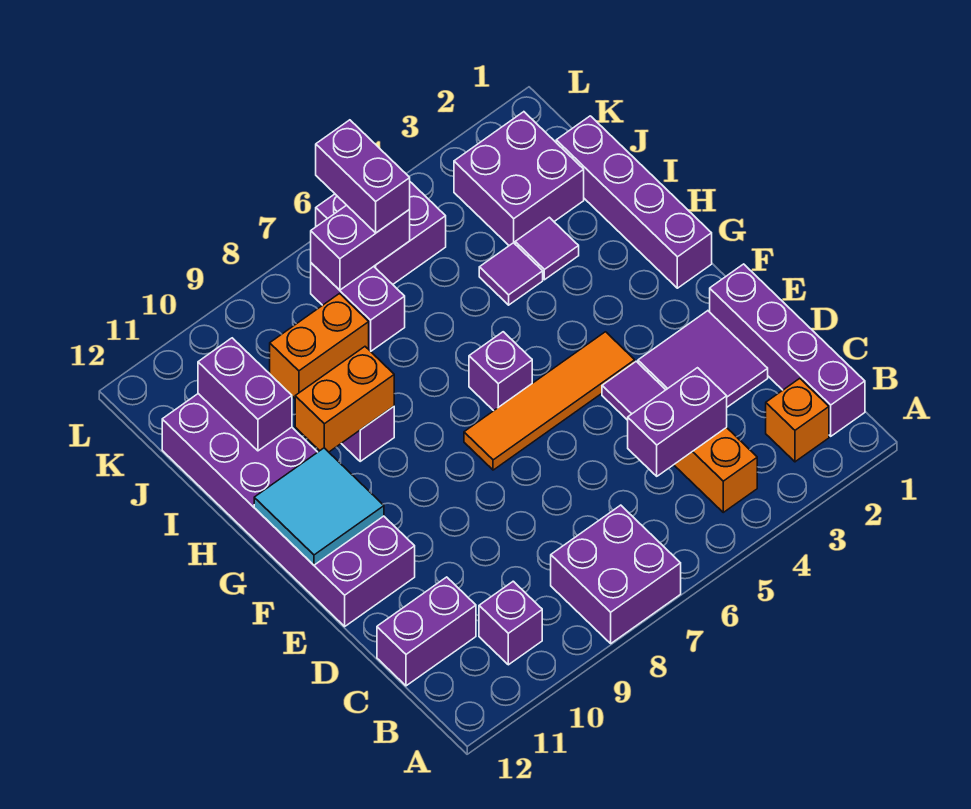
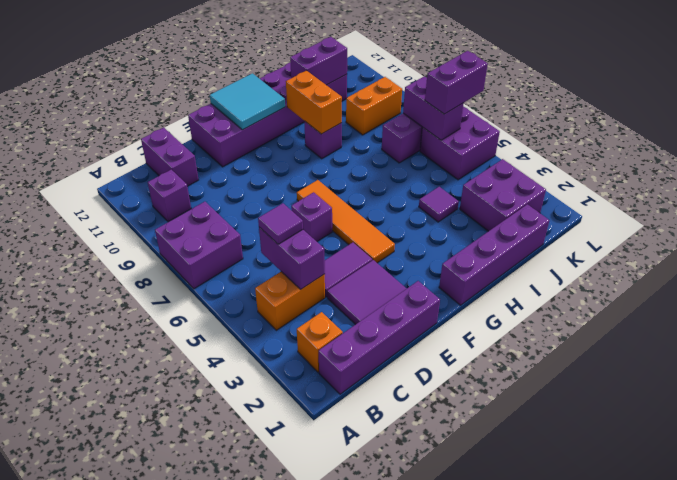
purple brick G6 level 1 -> purple brick E6 level 1
purple tile I3 level 1 -> purple tile C5 level 3
orange brick J8:J9 level 1 -> orange brick J9:K9 level 1

